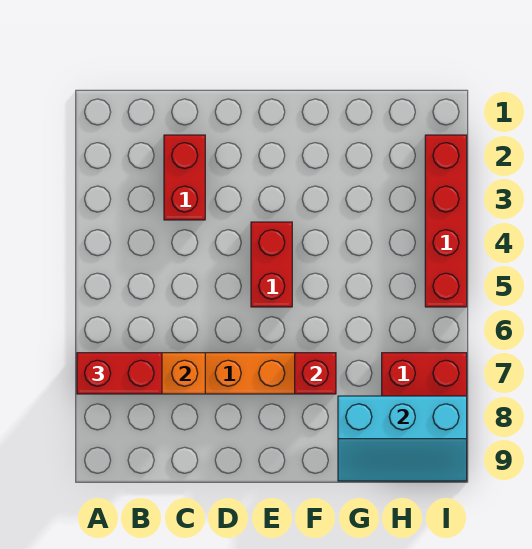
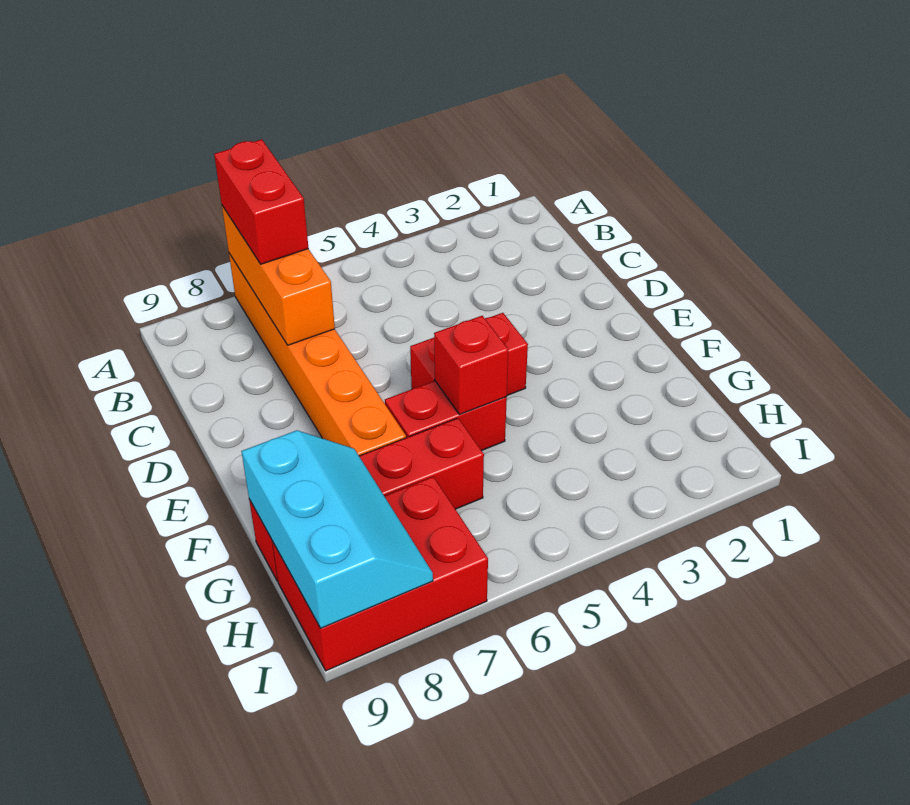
red brick C2:C3 level 1 -> red brick F5:F6 level 1
red brick F7 level 2 -> red brick F5 level 2
cyan slope G8:I9 level 2 top 8 -> cyan slope G8:I9 level 2 top 9
red brick I2:I5 level 1 -> red brick G6:G9 level 1

